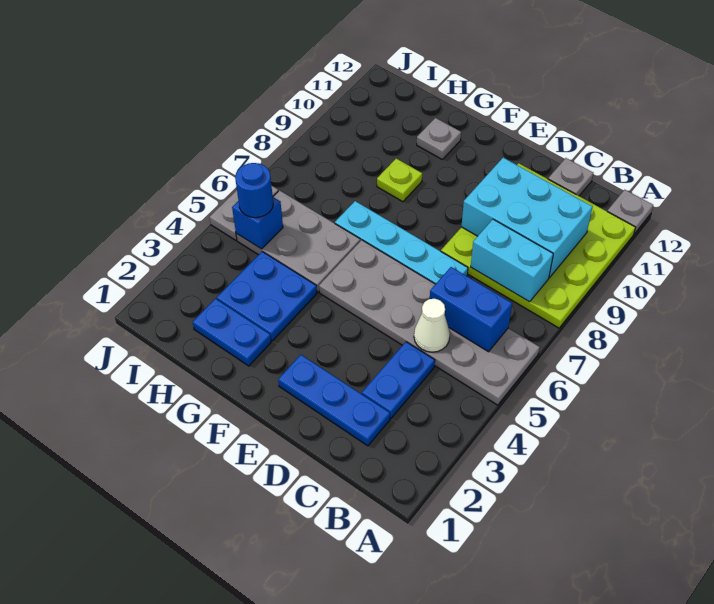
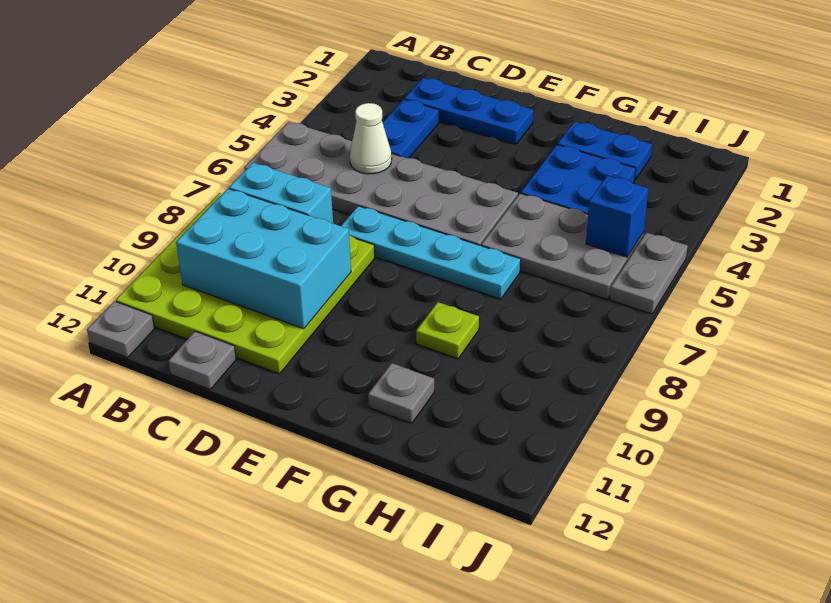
blue brick B6:C6 level 2 -> none
blue round brick I5 level 3 -> none

